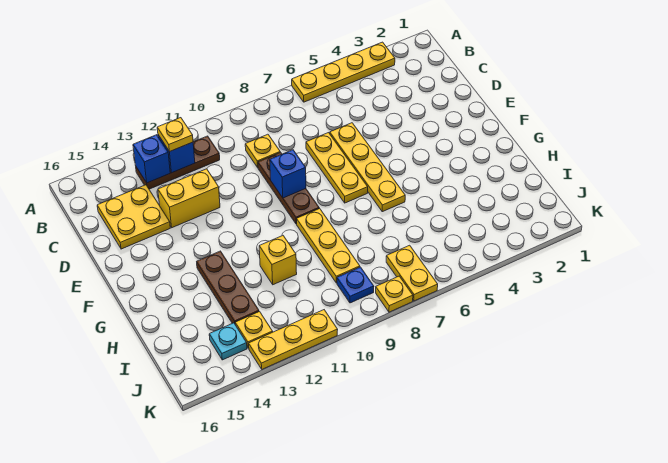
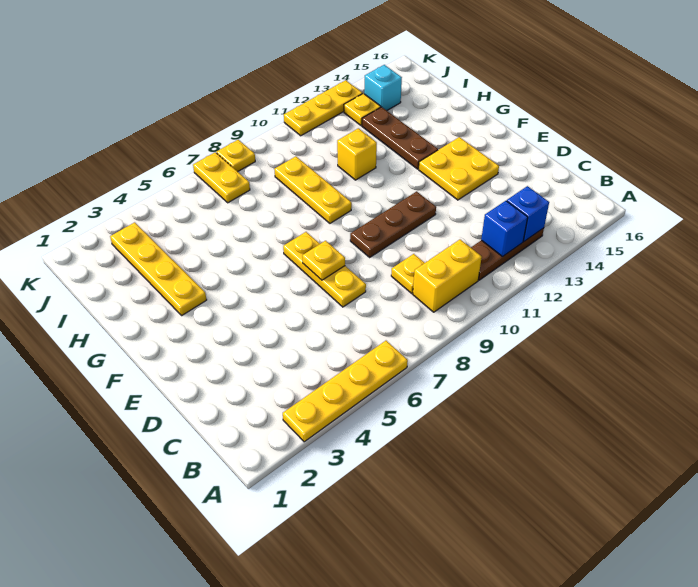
yellow plate B12 level 3 -> yellow plate E7 level 2
yellow plate C14:D15 level 1 -> yellow plate E13:F14 level 1
yellow plate D6:G6 level 1 -> yellow plate G3:J3 level 1
brown plate D9:F9 level 1 -> brown plate E9:E11 level 1
yellow brick D12:D13 level 1 -> yellow brick B9:B10 level 1
blue brick E9 level 2 -> none
blue plate J9 level 1 -> none
cyan plate J14 level 1 -> cyan brick J14 level 1

